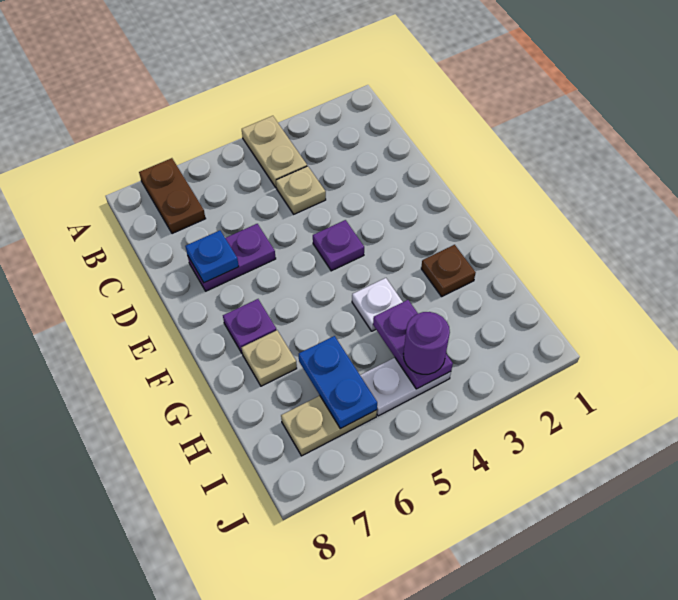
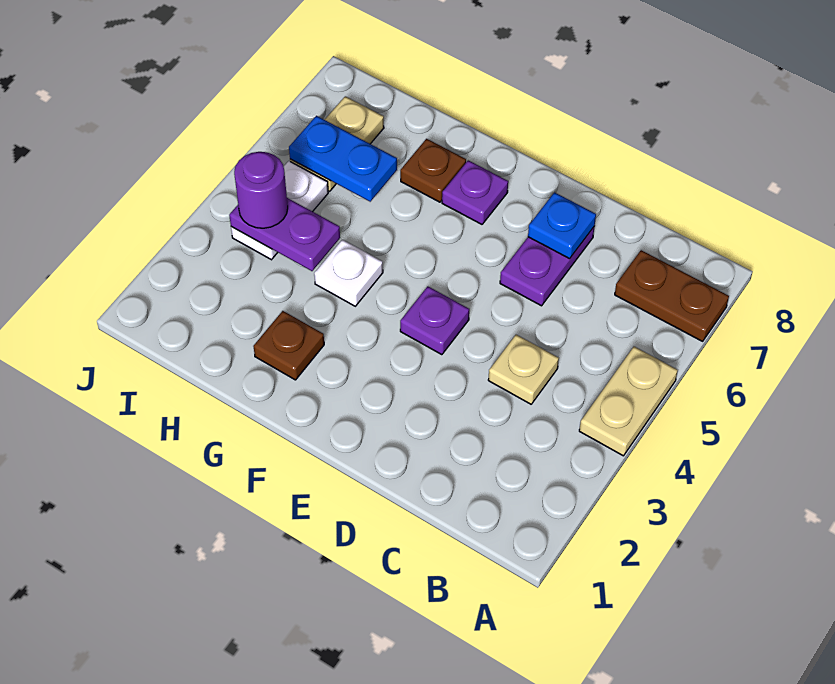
tan plate A4:B4 level 1 -> tan plate A4:A5 level 1
tan plate G7 level 1 -> brown plate G7 level 1

